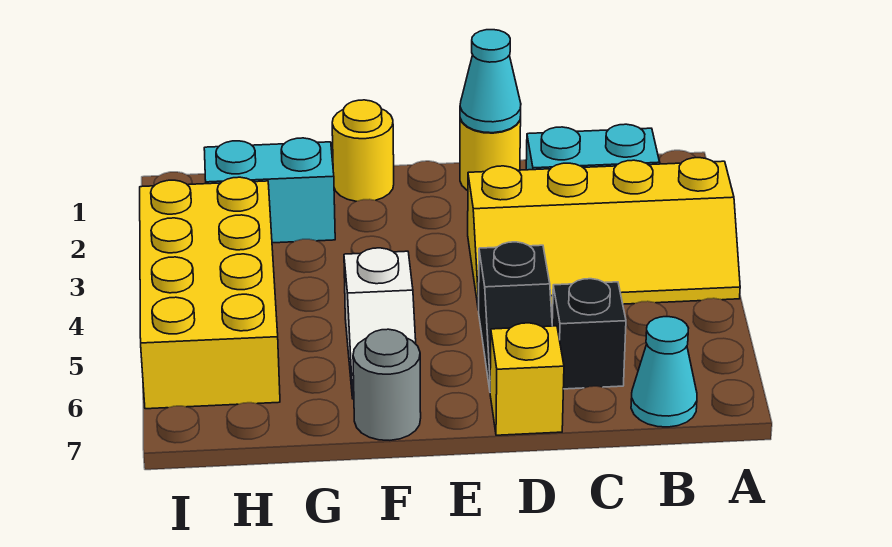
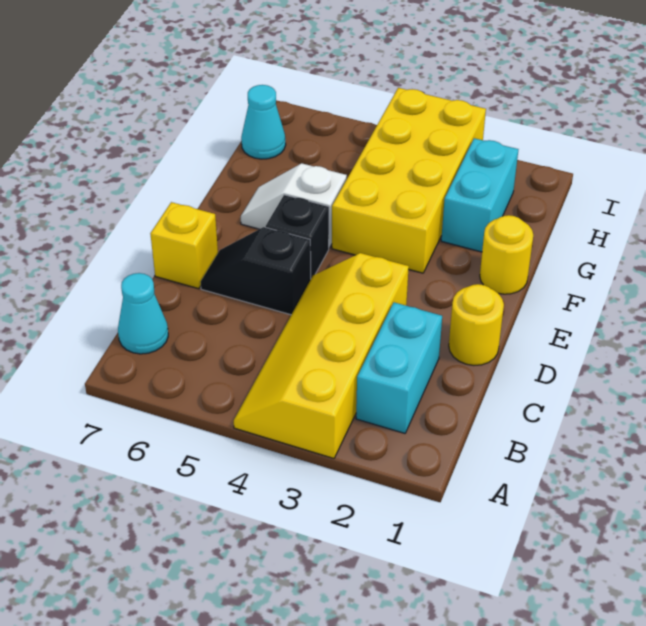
black brick C6 level 1 -> black brick E5 level 1
cyan cone D1 level 2 -> cyan cone H7 level 1
grey round brick F7 level 1 -> none
yellow brick H3:I6 level 1 -> yellow brick F3:I4 level 1

